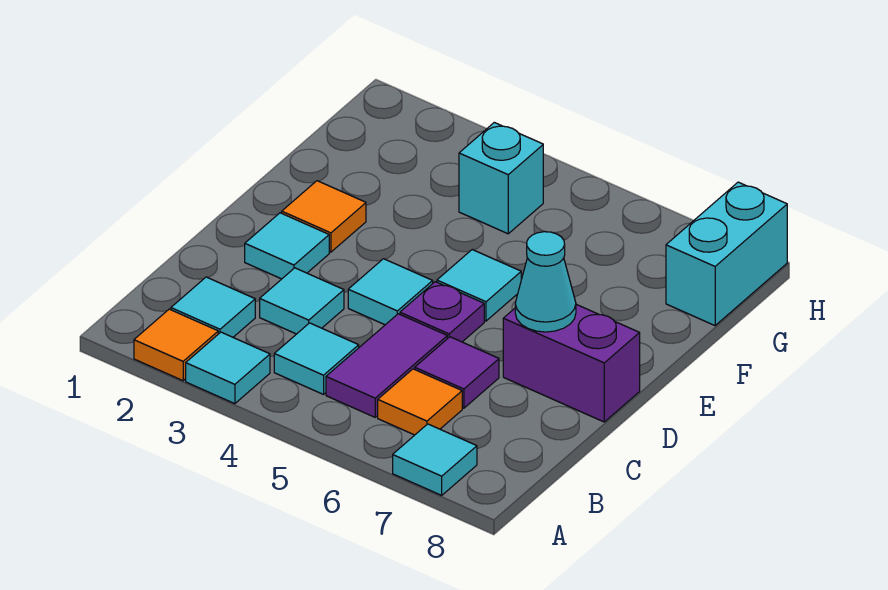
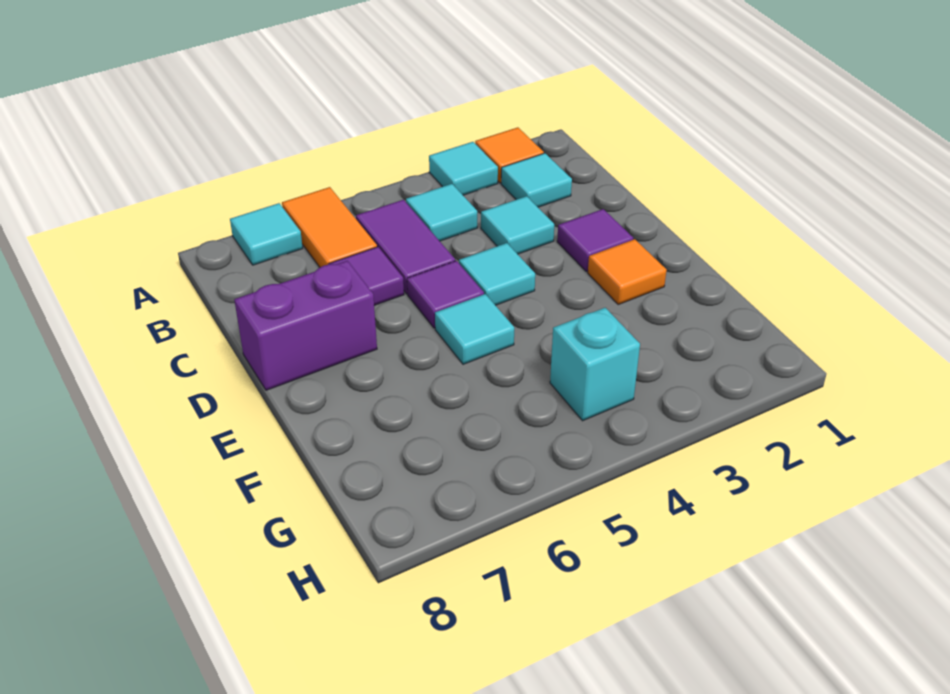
orange tile B6 level 1 -> orange tile A6:B6 level 1
cyan tile D2 level 1 -> purple tile D2 level 1
purple plate D5 level 1 -> purple tile D5 level 1
cyan cone D7 level 2 -> none
cyan brick G8:H8 level 1 -> none

